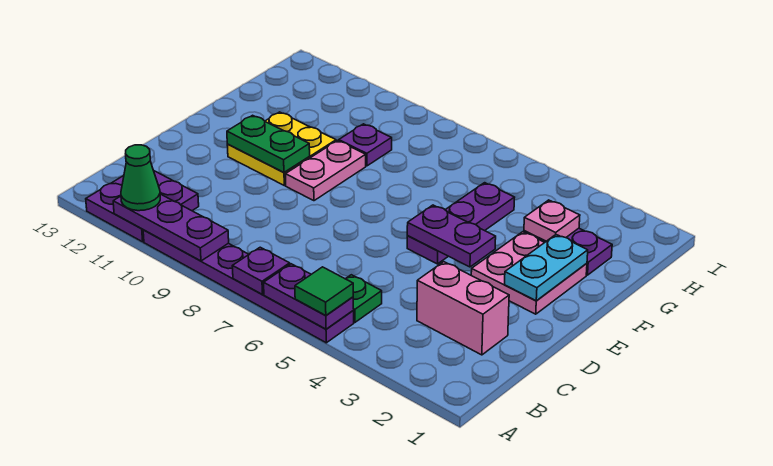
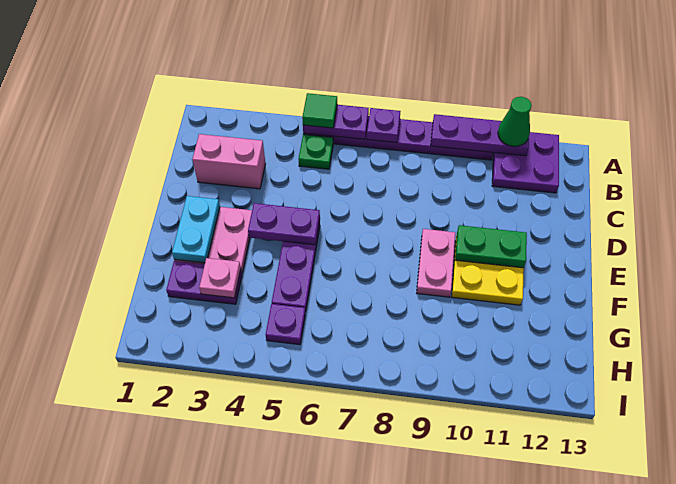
purple plate G9 level 1 -> purple plate H5 level 1

